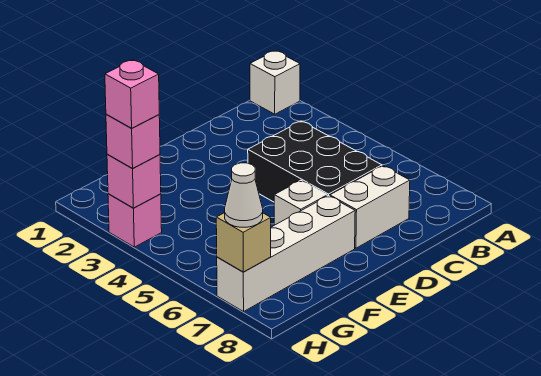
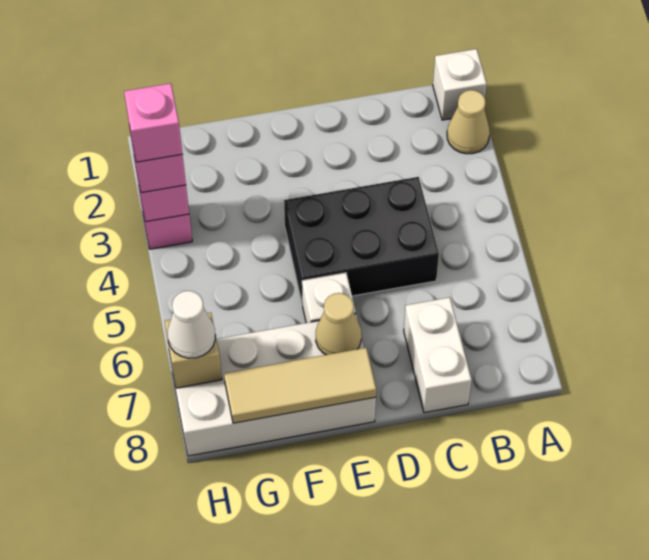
none -> tan cone A2 level 1
black brick C4:D6 level 1 -> black brick C4:E5 level 1
white brick C7:D7 level 1 -> white brick C7:C8 level 1
white brick E7:H7 level 1 -> white brick E7:H8 level 1
none -> tan cone E7 level 2
none -> tan tile E8:G8 level 2

